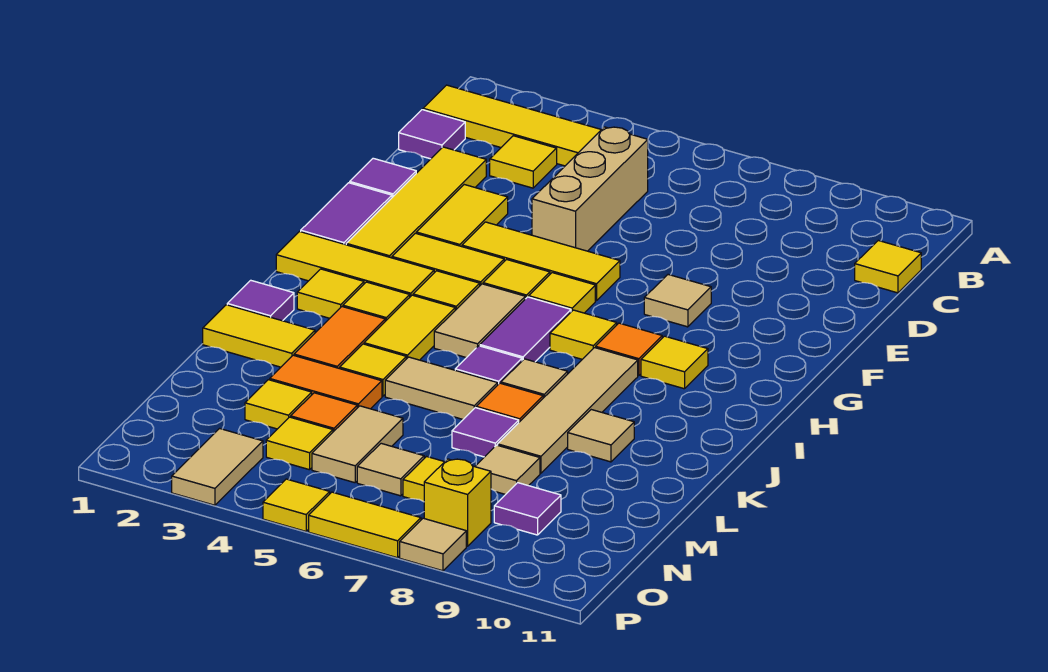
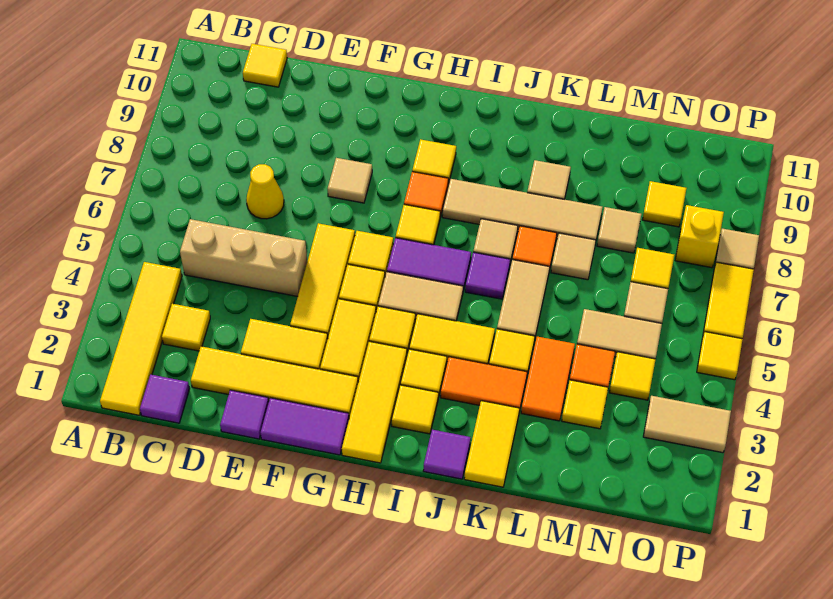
none -> yellow cone D7 level 1
purple tile L7 level 1 -> tan tile L7 level 1
purple tile N9 level 1 -> yellow tile N9 level 1

